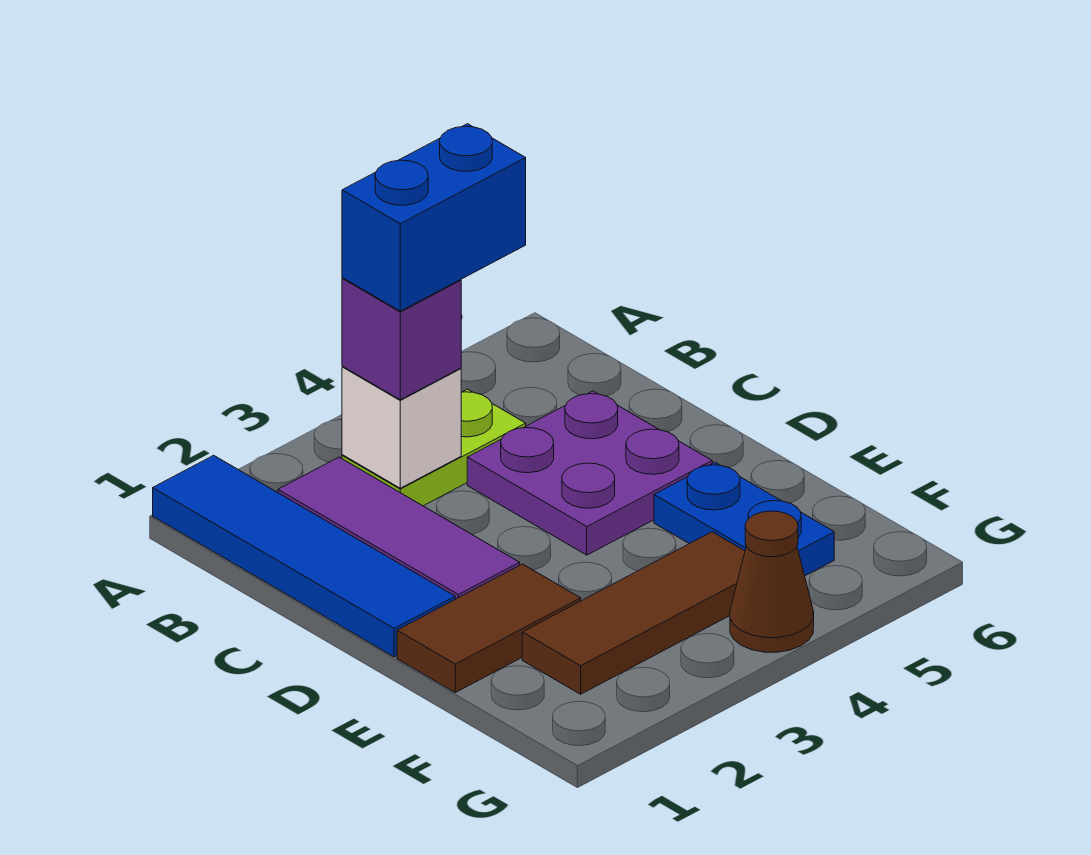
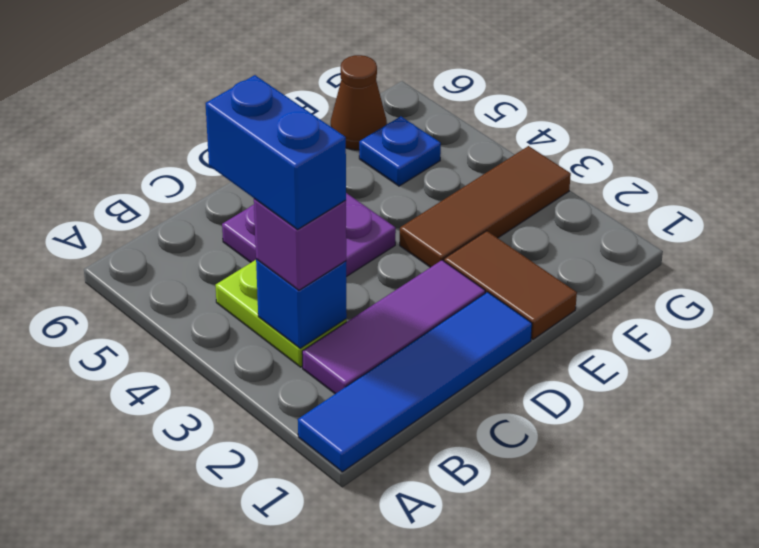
white brick B3 level 2 -> blue brick B3 level 2
blue plate E5:F5 level 1 -> blue plate F5 level 1
brown tile F2:F4 level 1 -> brown tile E3:G3 level 1
brown cone G4 level 1 -> brown cone F6 level 1

